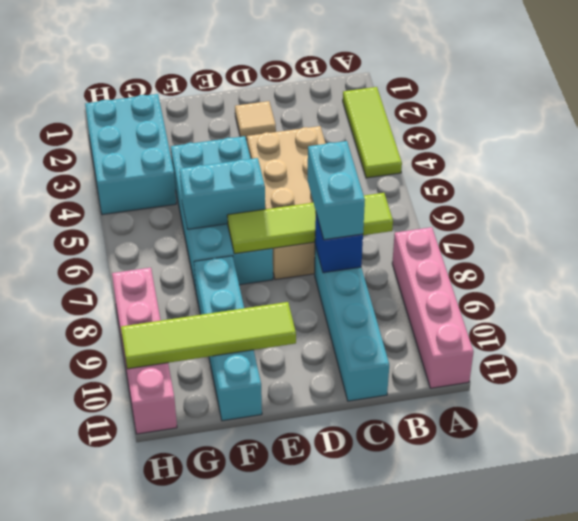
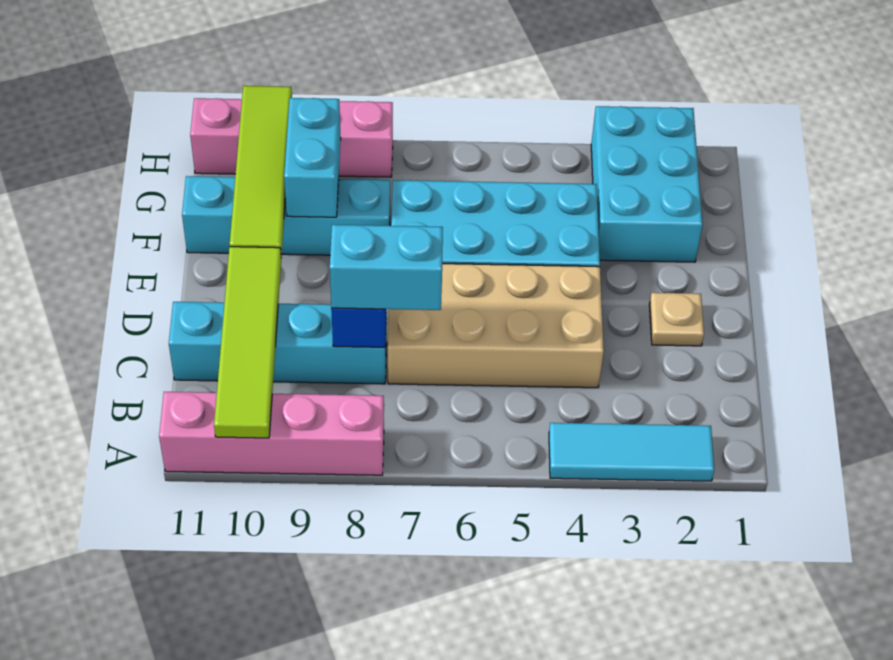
lime tile A2:A4 level 1 -> cyan tile A2:A4 level 1
lime tile B7:E7 level 2 -> lime tile A10:D10 level 2
tan tile D2 level 1 -> tan plate D2 level 1
cyan brick E6:F6 level 2 -> cyan brick F9:G9 level 2
cyan brick G2:H4 level 1 -> cyan brick F2:H3 level 1

